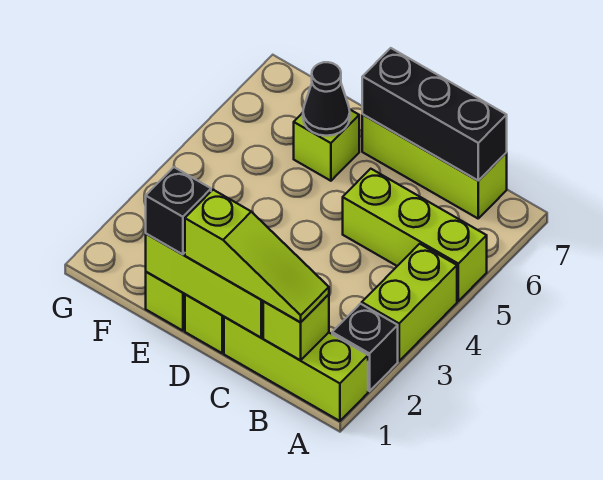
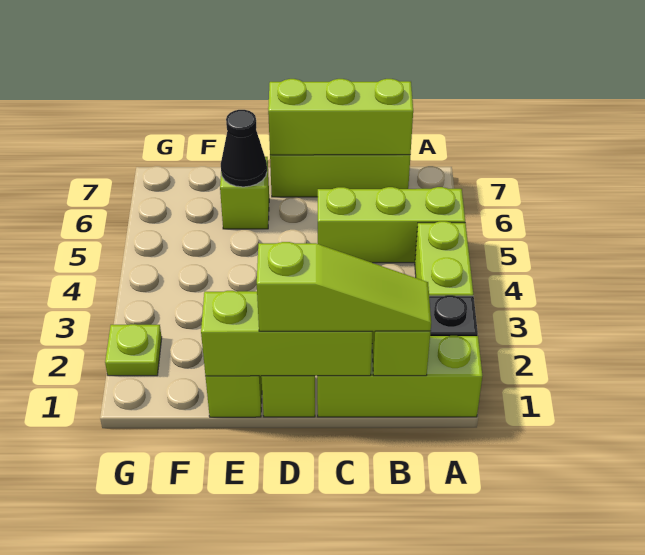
black brick B7:D7 level 2 -> lime brick B7:D7 level 2
black brick E1 level 3 -> none
none -> lime plate G2 level 1

